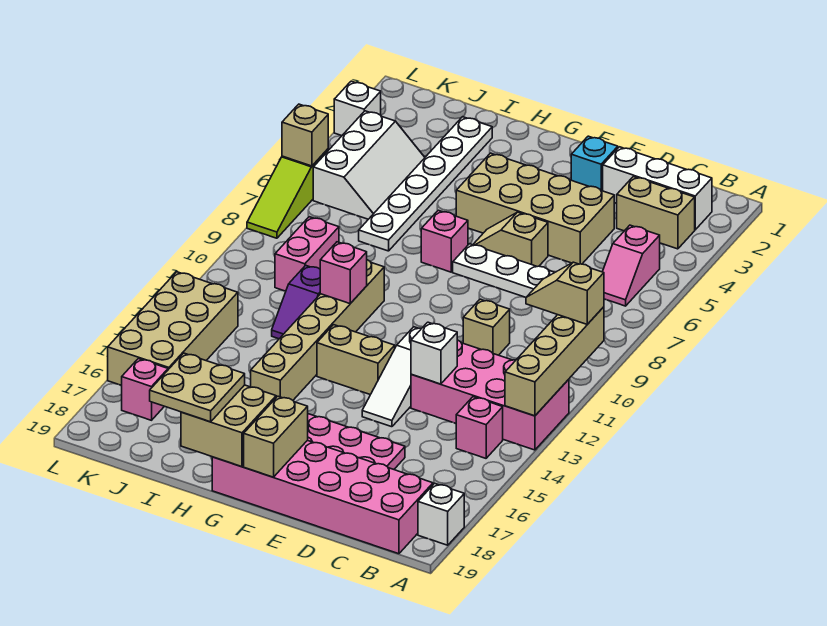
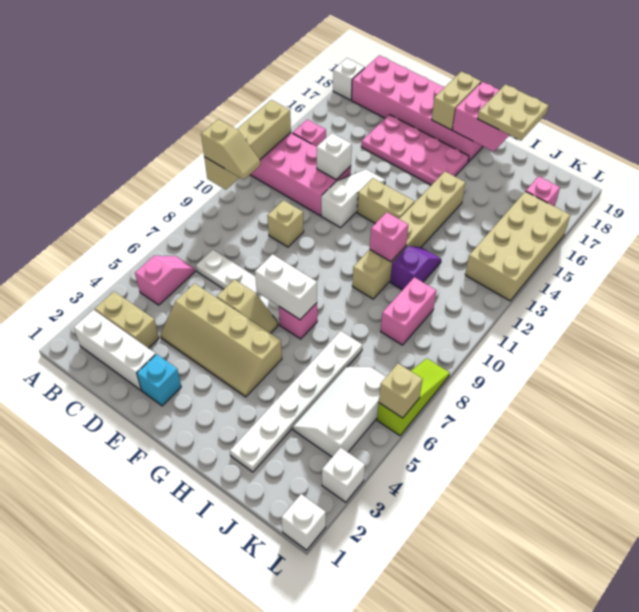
tan brick D4:G5 level 1 -> tan slope D4:G5 level 1 top 5
none -> white brick F7:G7 level 2
tan brick G18:H19 level 2 -> pink brick G18:H19 level 2
none -> white brick L1 level 1

